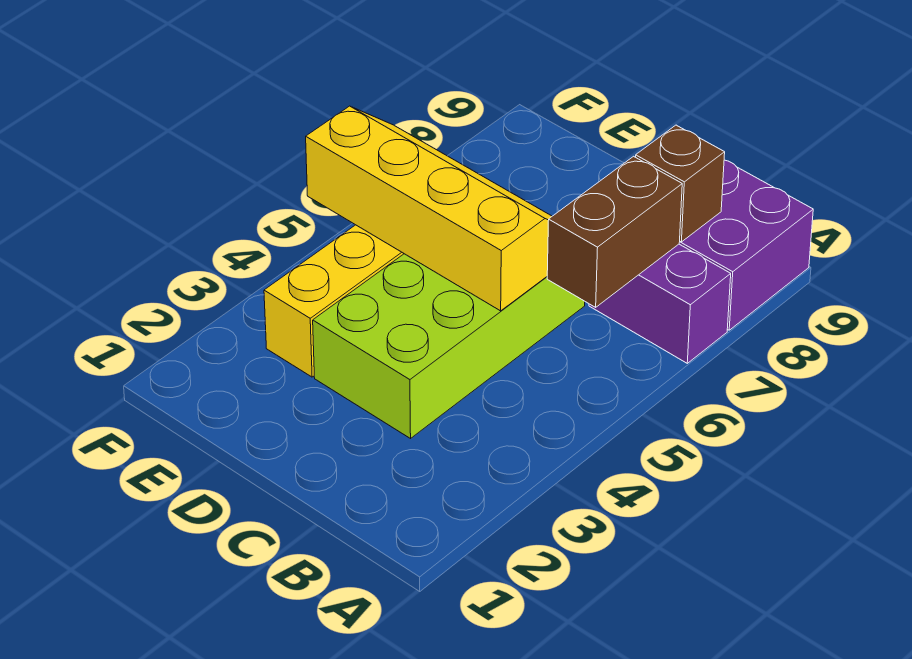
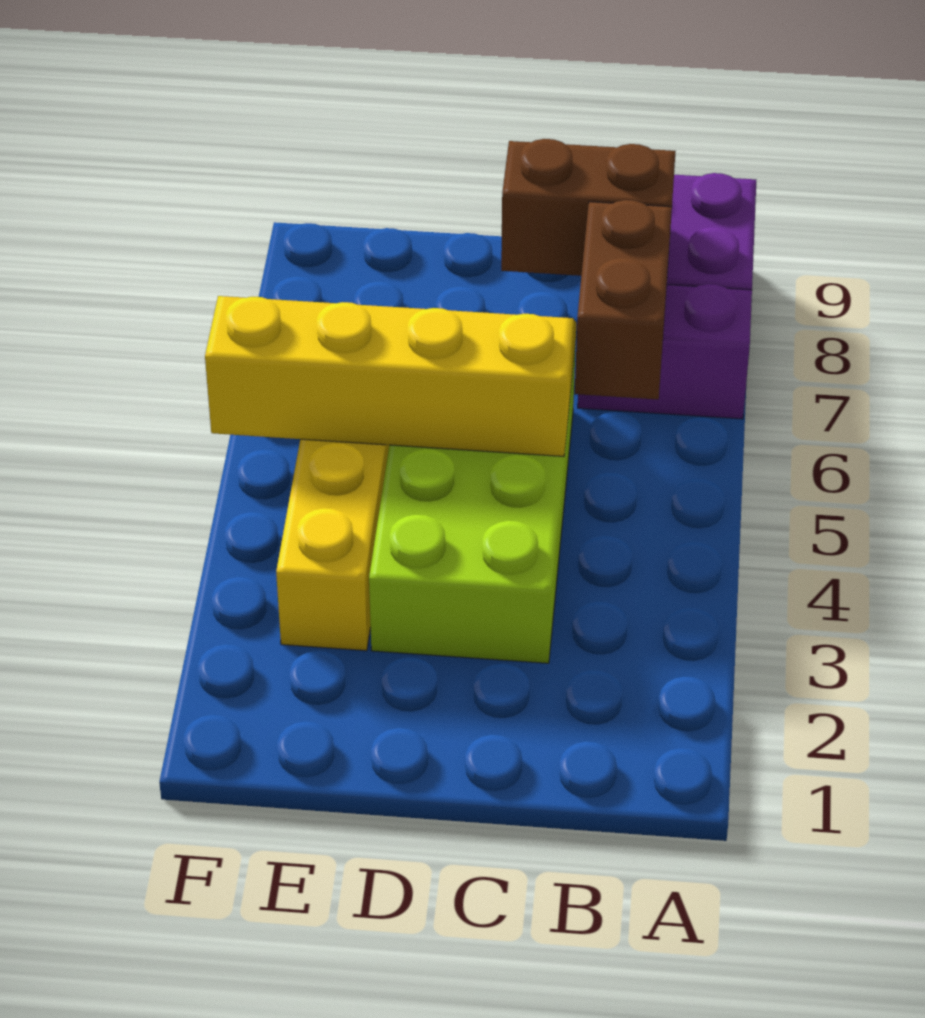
brown brick B8 level 2 -> brown brick B8:C8 level 2

